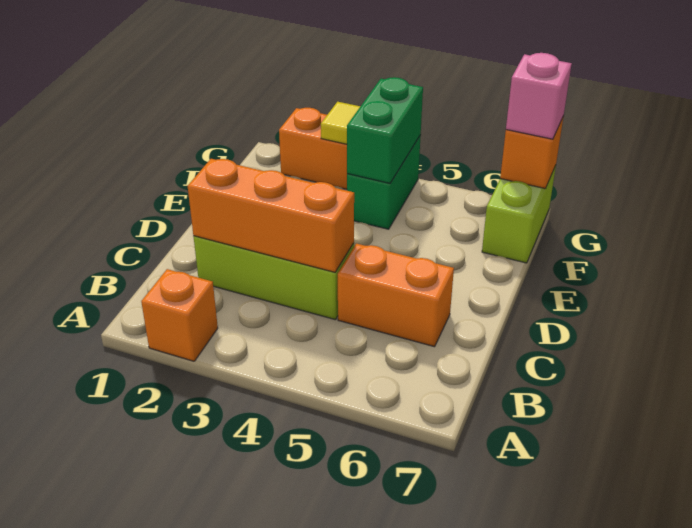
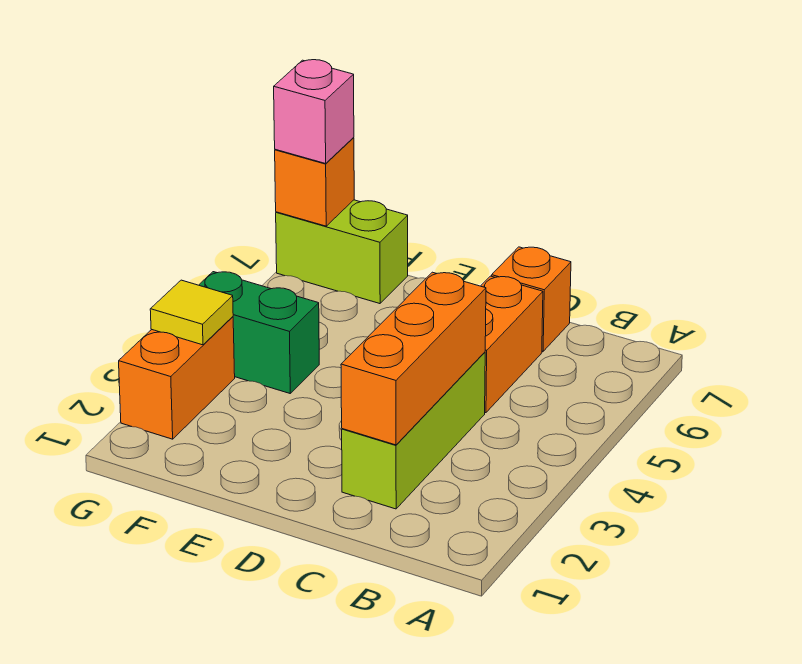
orange brick A2 level 1 -> orange brick C7 level 1
green brick F4:G4 level 2 -> none

